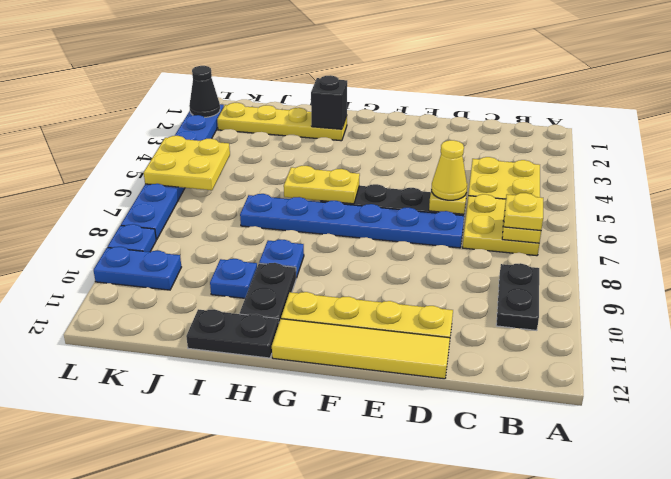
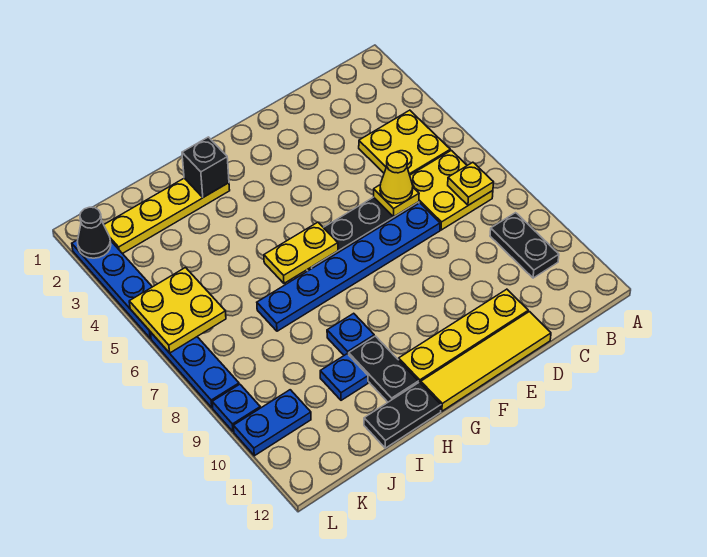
yellow plate B7 level 3 -> none

